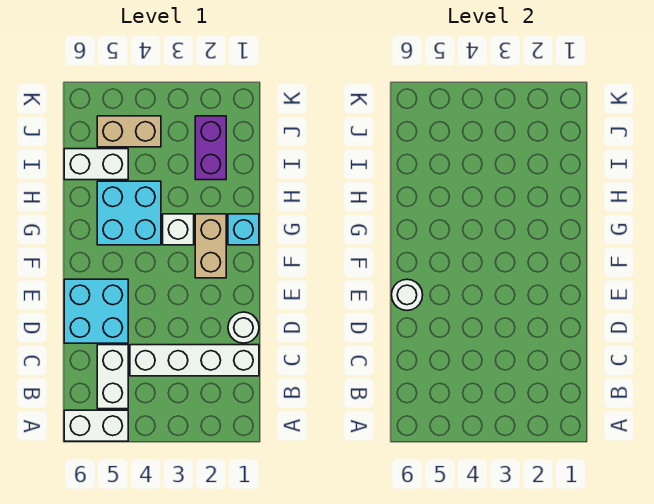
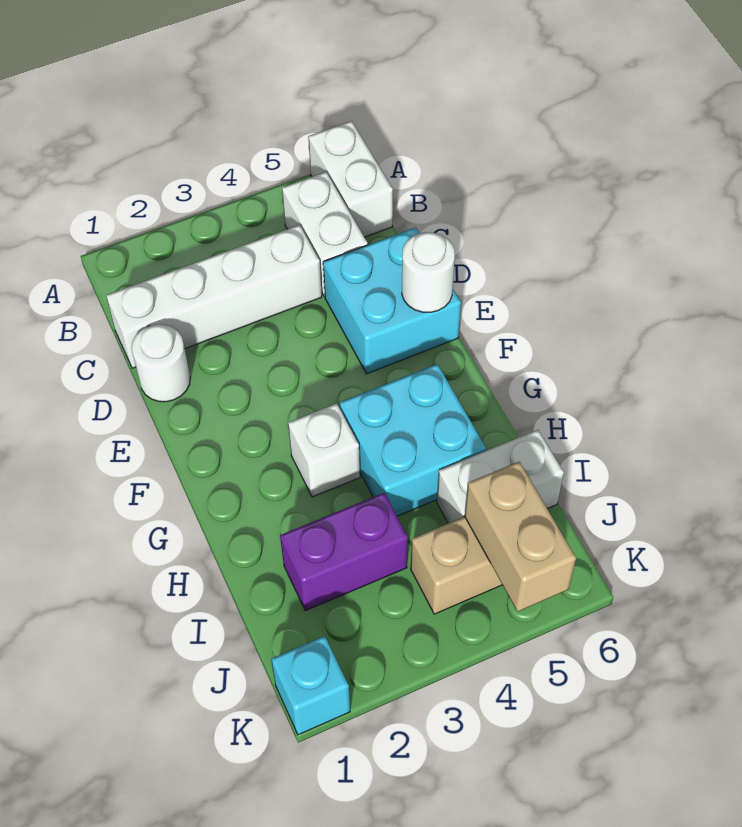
white brick A5:A6 level 1 -> white brick A6:B6 level 1
tan brick F2:G2 level 1 -> tan brick J5:K5 level 2
cyan brick G1 level 1 -> cyan brick K1 level 1
purple brick I2:J2 level 1 -> purple brick I2:I3 level 1

